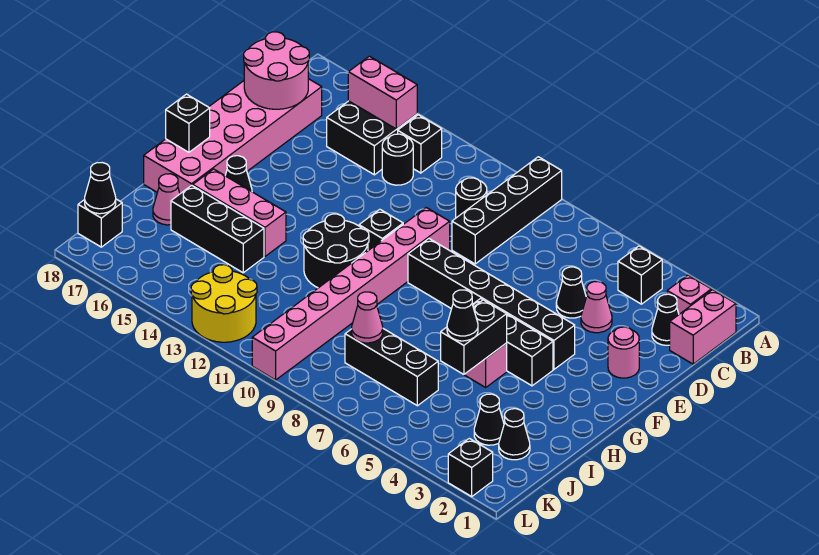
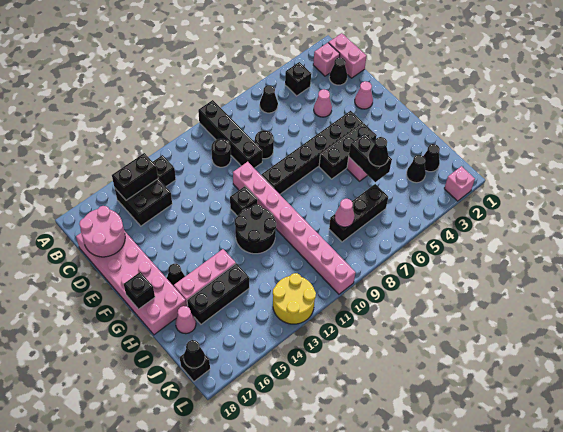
pink brick B14:B15 level 2 -> black brick B14:B15 level 2
black round brick C13 level 1 -> black round brick D8 level 1
black cone D5 level 1 -> black cone B6 level 1
pink round brick E2 level 1 -> pink cone E2 level 1
black brick L2 level 1 -> pink brick L2 level 1

